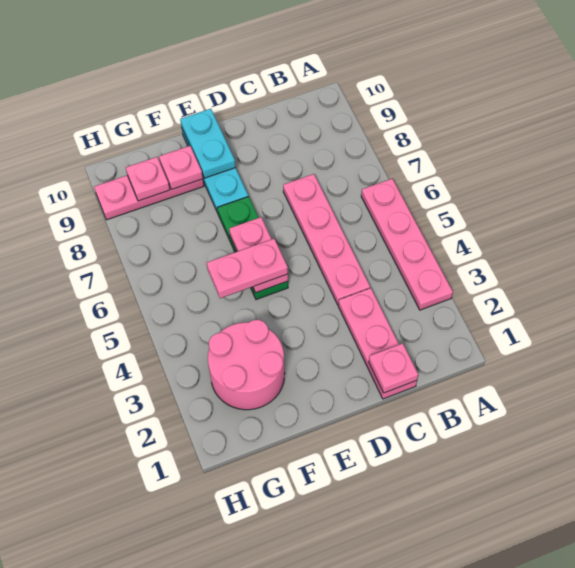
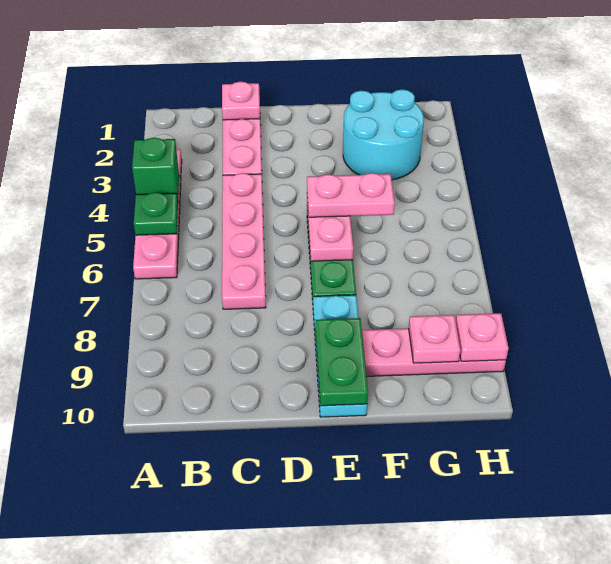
none -> green brick A4 level 2
none -> green plate A5 level 2
cyan plate E9:E10 level 2 -> green plate E9:E10 level 2
pink round brick F2:G3 level 1 -> cyan round brick F2:G3 level 1
pink plate F9 level 2 -> pink plate H9 level 2

